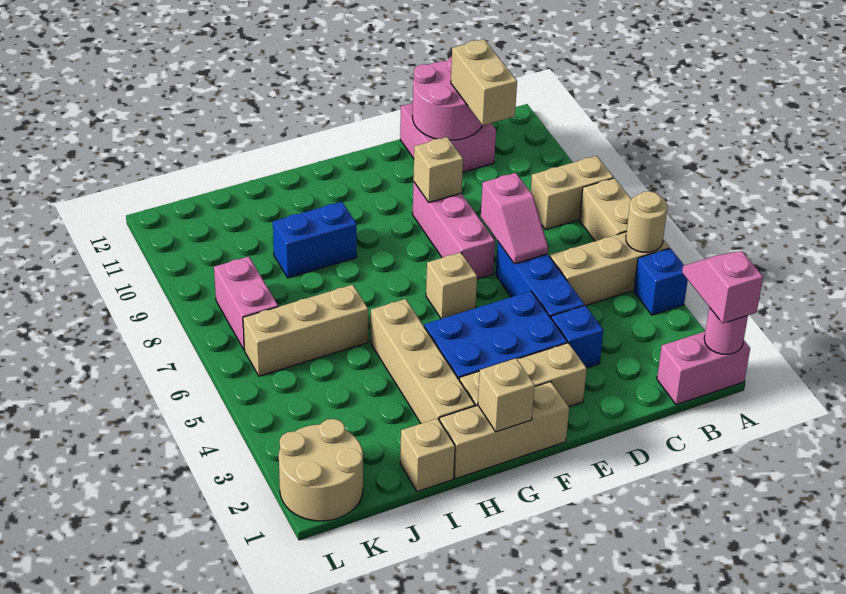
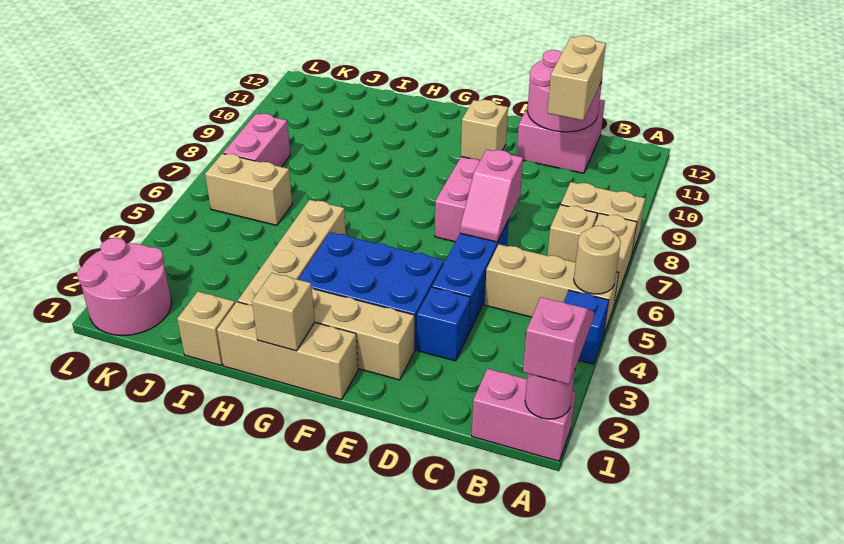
tan brick F6 level 1 -> tan brick B7 level 1
blue brick H9:I9 level 1 -> none
tan brick I6:K6 level 1 -> tan brick J6:K6 level 1
tan round brick K1:L2 level 1 -> pink round brick K1:L2 level 1

